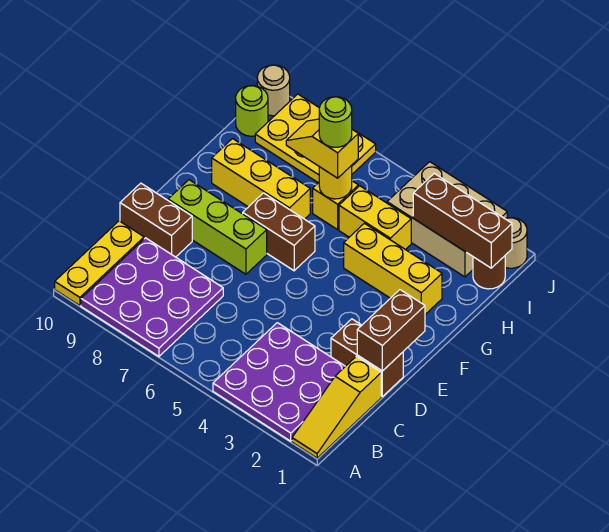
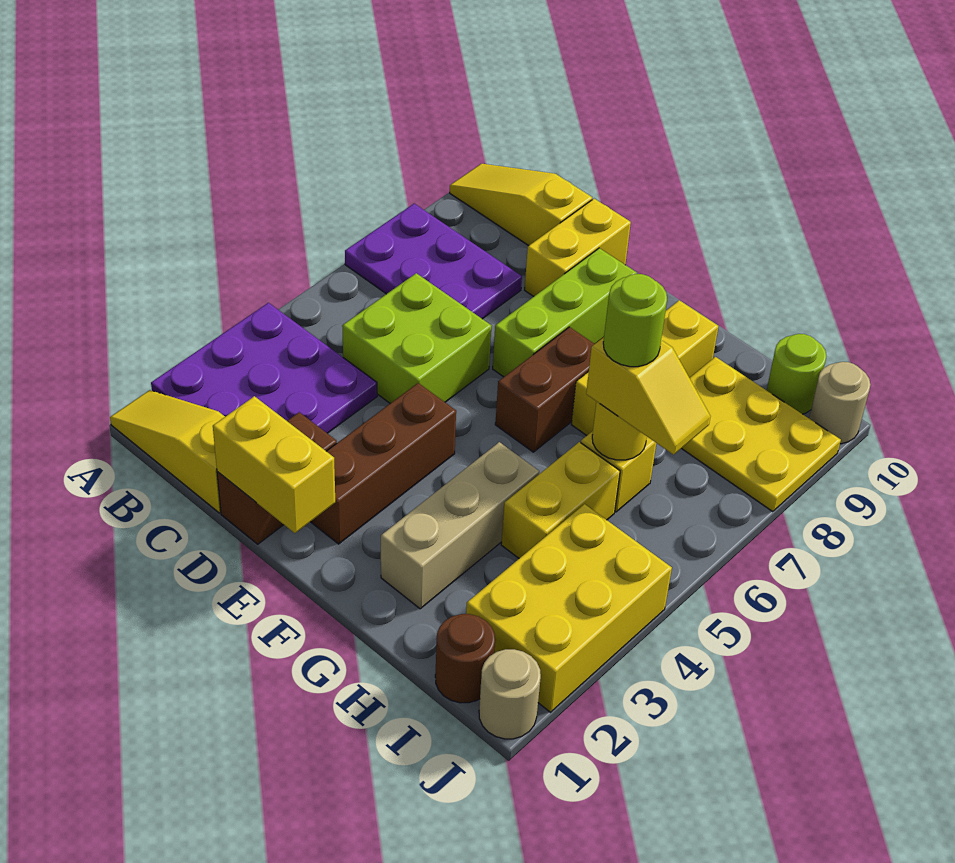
purple plate A7:C9 level 1 -> purple plate A7:C8 level 1
yellow plate A10:C10 level 1 -> yellow slope A10:C10 level 1 top C
none -> lime brick C5:D6 level 1
brown brick D1:E1 level 2 -> yellow brick D1:E1 level 2
brown brick D9:D10 level 1 -> yellow brick D9:D10 level 1
yellow brick G2:G4 level 1 -> tan brick G2:G4 level 1
yellow slope H6:H7 level 3 top 6 -> yellow slope H6:I6 level 3 top H
brown brick I1:I3 level 2 -> brown brick E2:E4 level 1
tan brick I2:J4 level 1 -> yellow brick I2:J4 level 1
yellow plate I7:J9 level 1 -> yellow plate H8:J9 level 1

